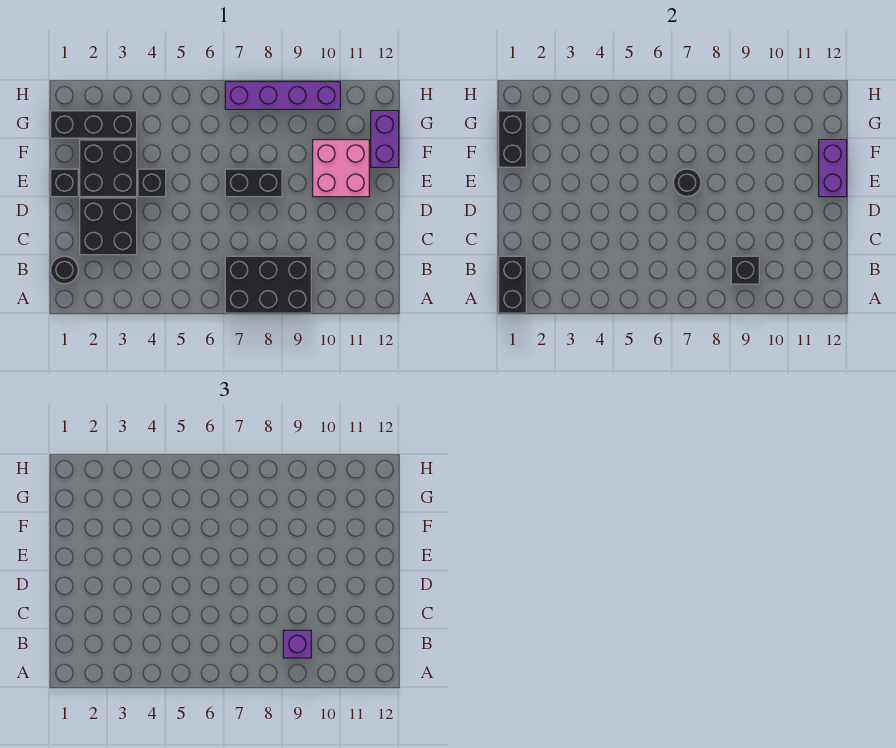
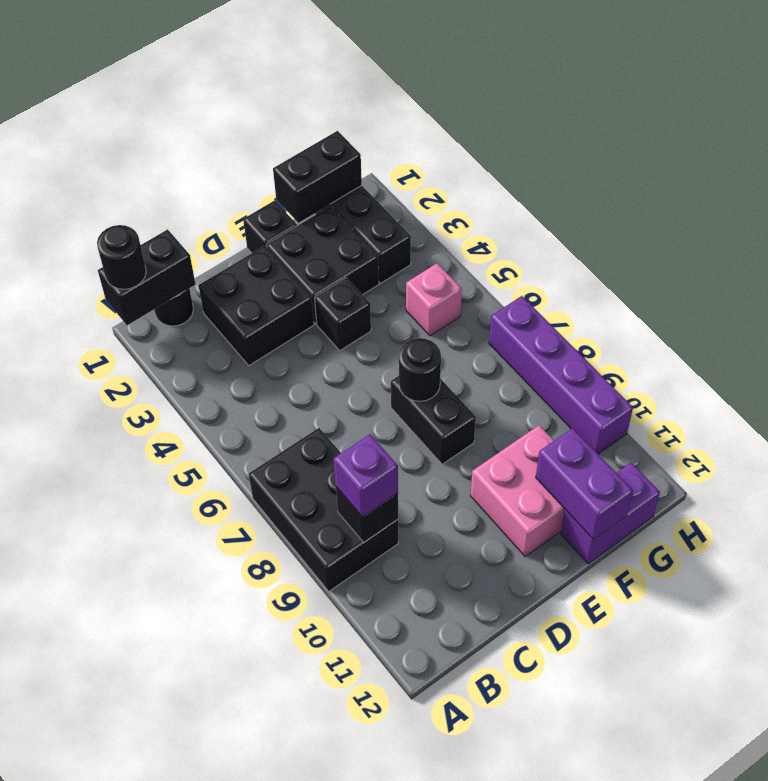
none -> black round brick A1 level 3
purple brick E12:F12 level 2 -> purple brick F11:F12 level 2
none -> pink brick G5 level 1

